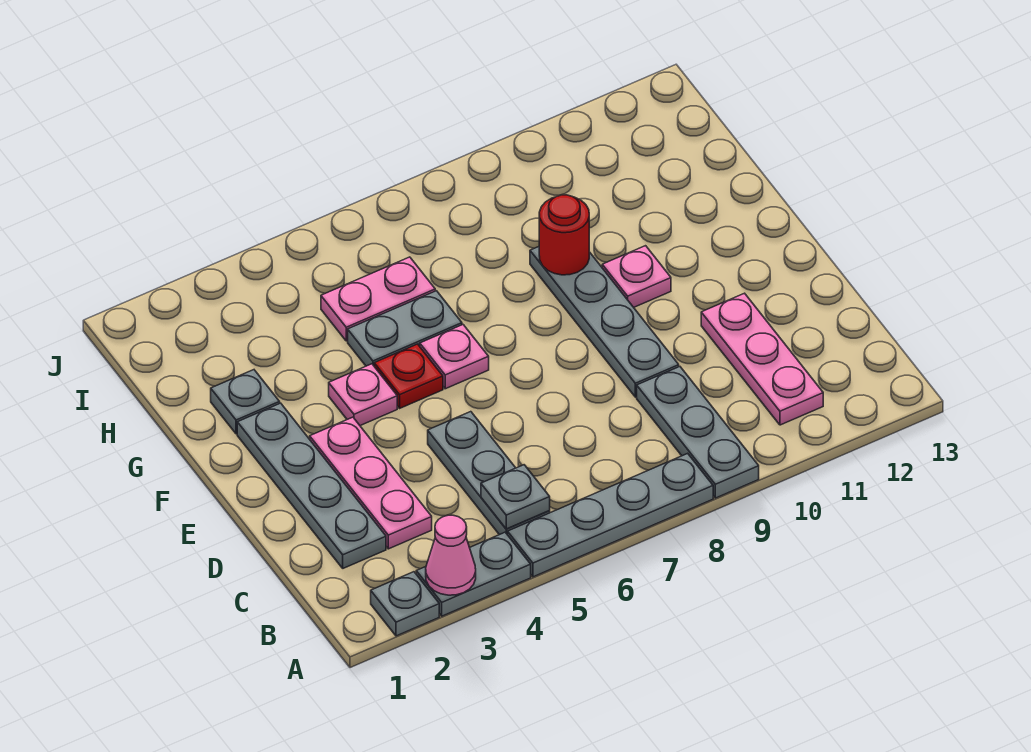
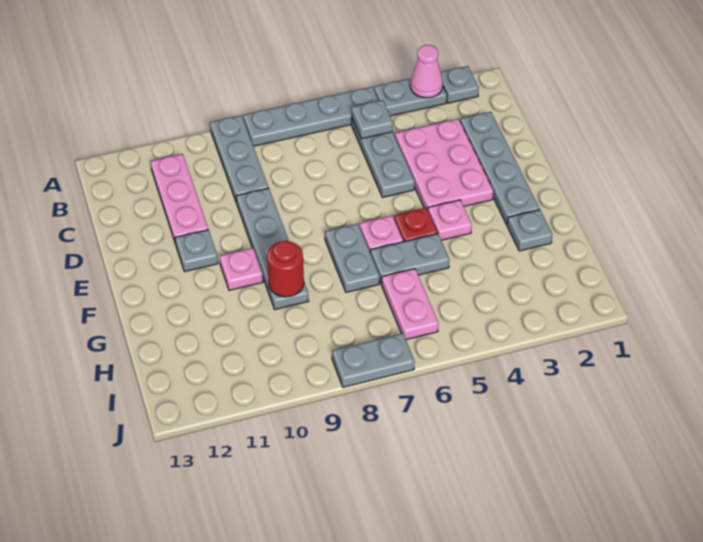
pink plate C3:E3 level 1 -> pink plate C3:E4 level 1
none -> grey plate E11 level 1
none -> grey plate F7:G7 level 1
pink plate H5:H6 level 1 -> pink plate H6:I6 level 1
none -> grey plate J7:J8 level 1

